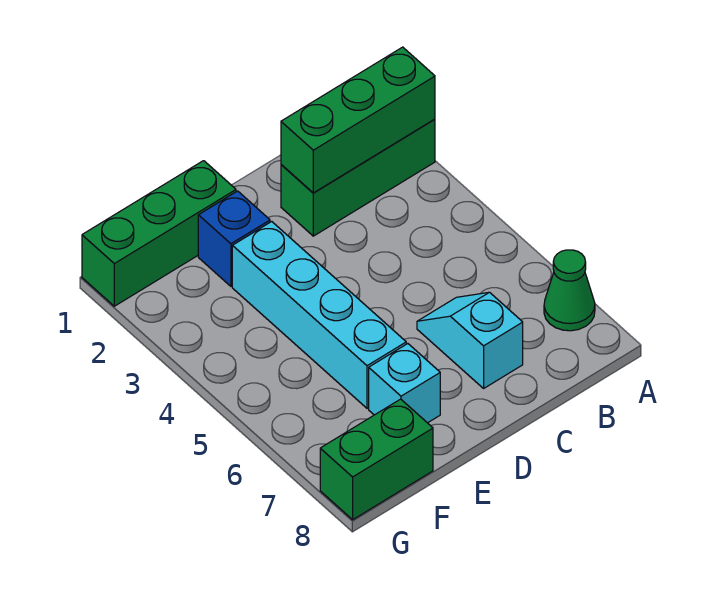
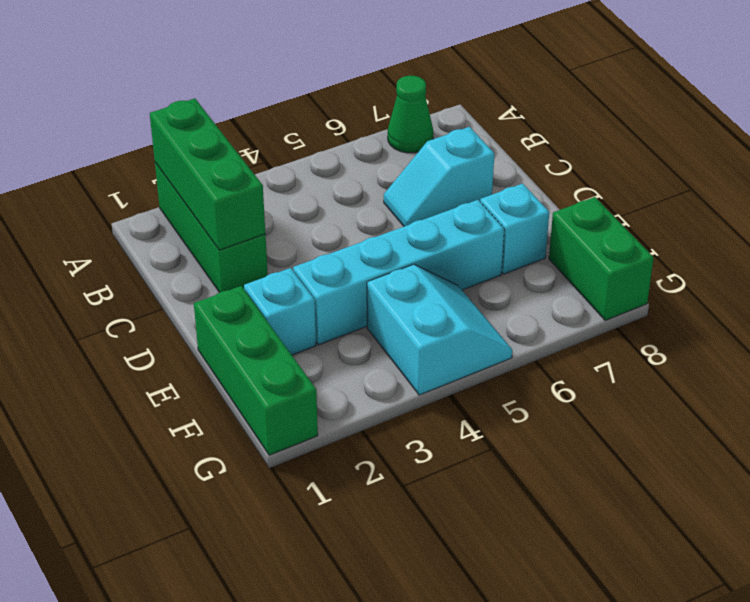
blue brick E2 level 1 -> cyan brick E2 level 1
none -> cyan slope F4:G5 level 1 top 4

